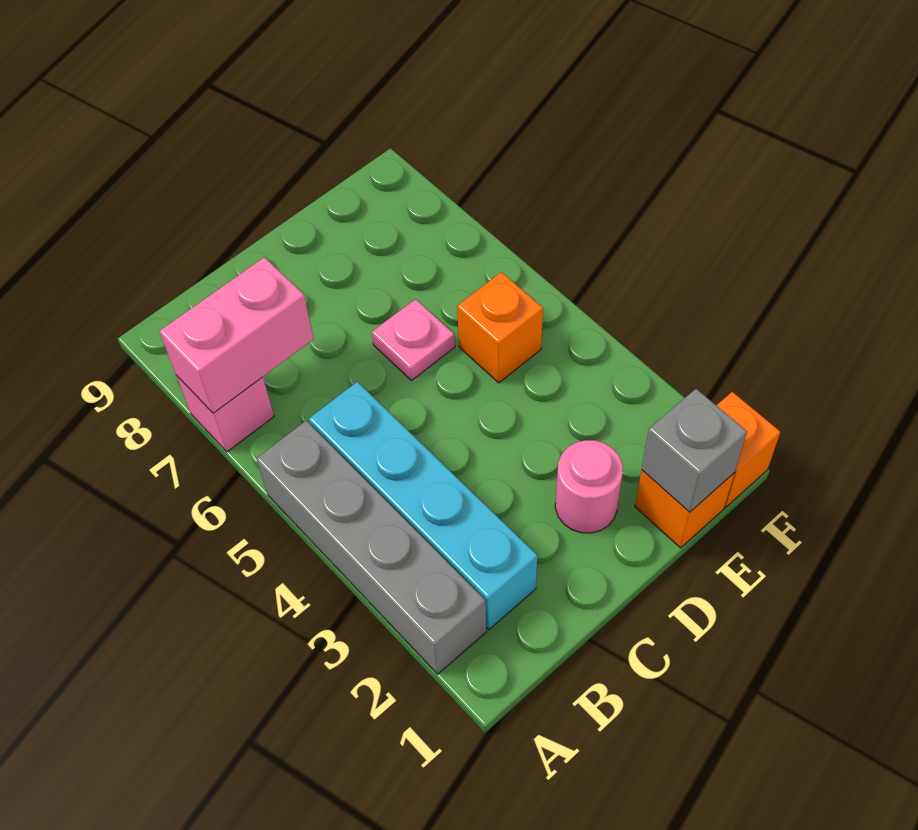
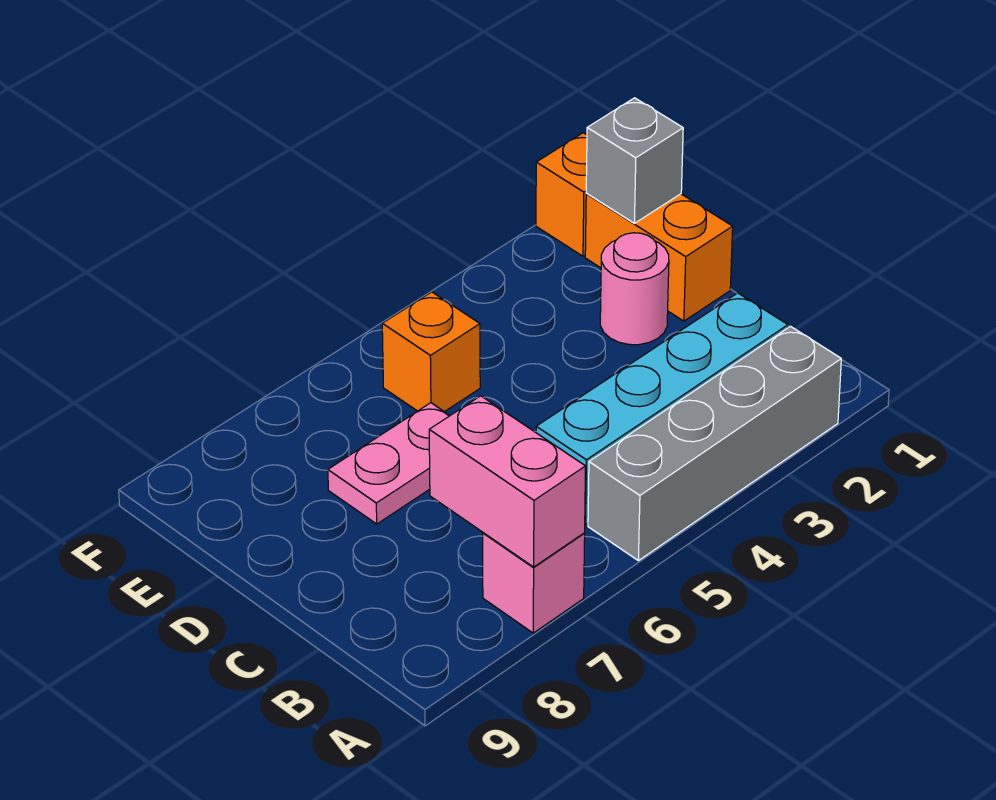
pink plate D6 level 1 -> pink plate D6:D7 level 1
orange brick E1 level 1 -> orange brick D1:E1 level 1

